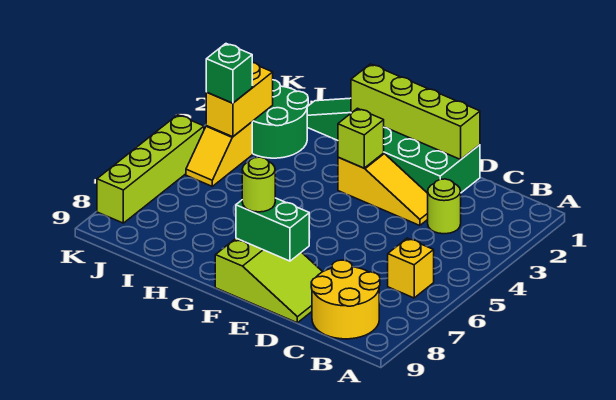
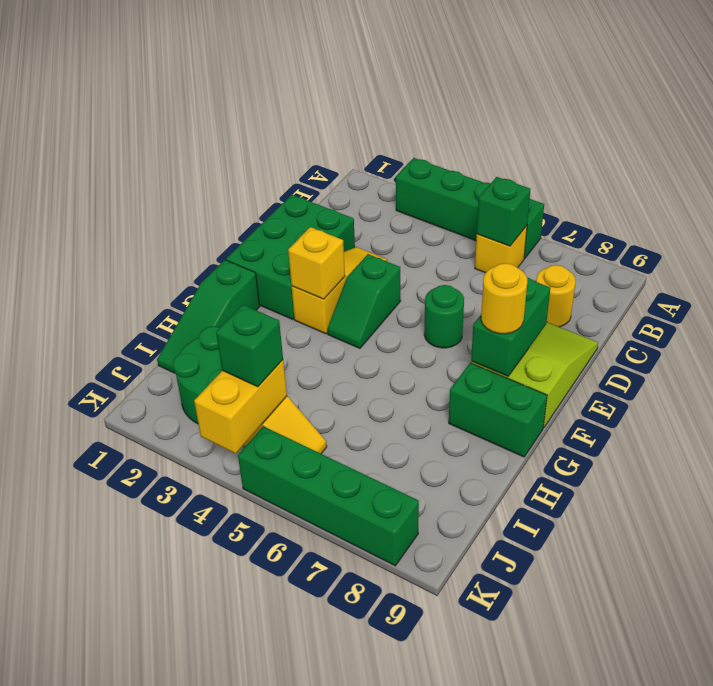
none -> green brick A3:A6 level 1
none -> green brick B6 level 2
yellow round brick B8:C9 level 1 -> yellow round brick C8 level 1
lime round brick C3 level 1 -> none
lime brick D1:G1 level 2 -> none
none -> green slope E4:F4 level 1 top E
none -> green round brick E6 level 1
lime brick F3 level 2 -> yellow brick F3 level 2
lime round brick F8 level 3 -> yellow round brick F8 level 3
none -> green brick G8:G9 level 1
yellow brick J3:J4 level 2 -> yellow brick J4:K4 level 2
lime brick K5:K8 level 1 -> green brick K5:K8 level 1

